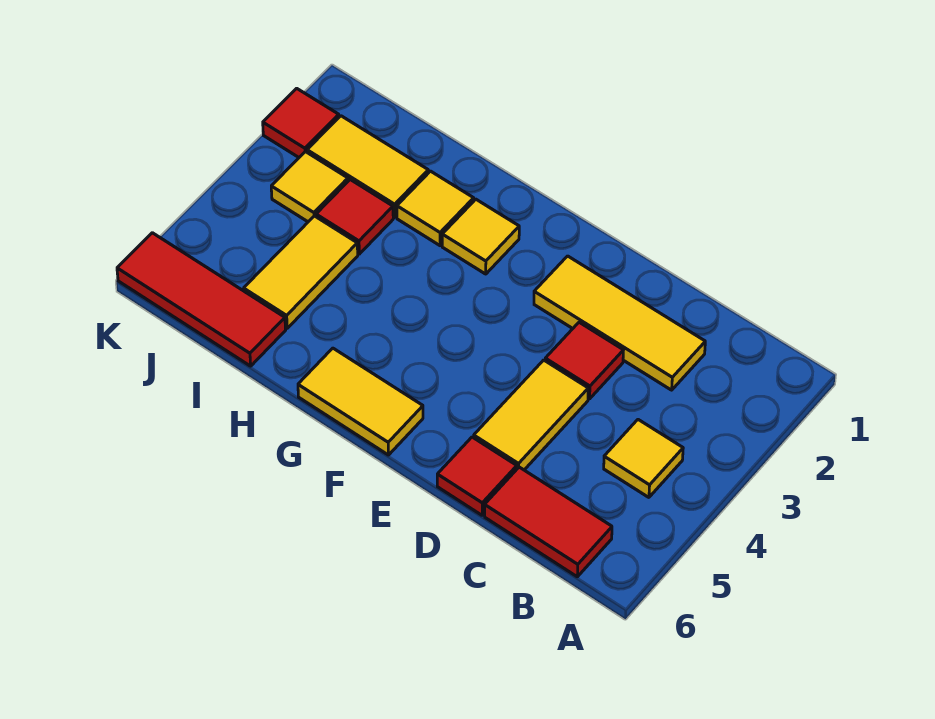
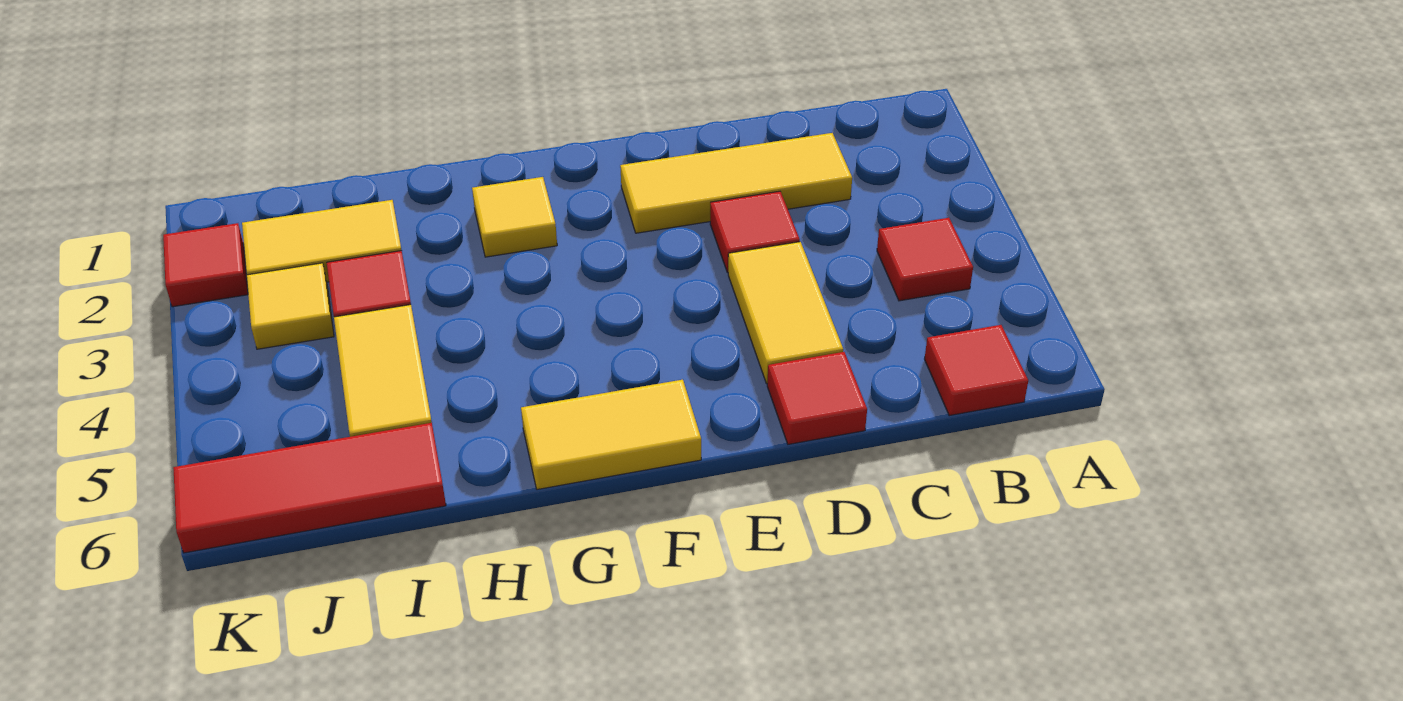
yellow tile B4 level 1 -> red tile B4 level 1
red tile B6:C6 level 1 -> red tile B6 level 1
yellow tile H2 level 1 -> none

